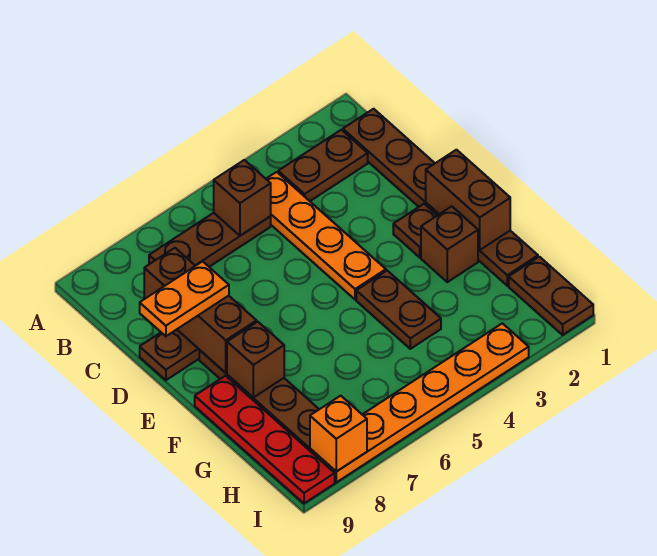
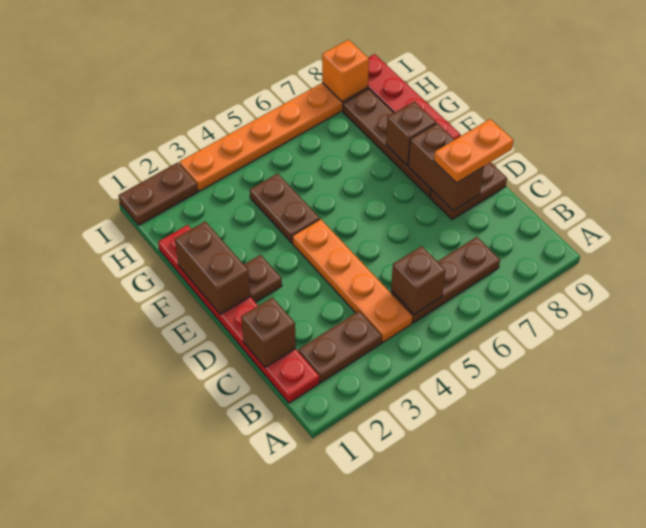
brown plate B1:G1 level 1 -> red plate B1:G1 level 1
brown brick C8:E8 level 2 -> brown brick D8:E8 level 2
brown brick F2 level 1 -> brown brick C1 level 2
brown plate H1:I1 level 1 -> brown plate I1:I2 level 1

